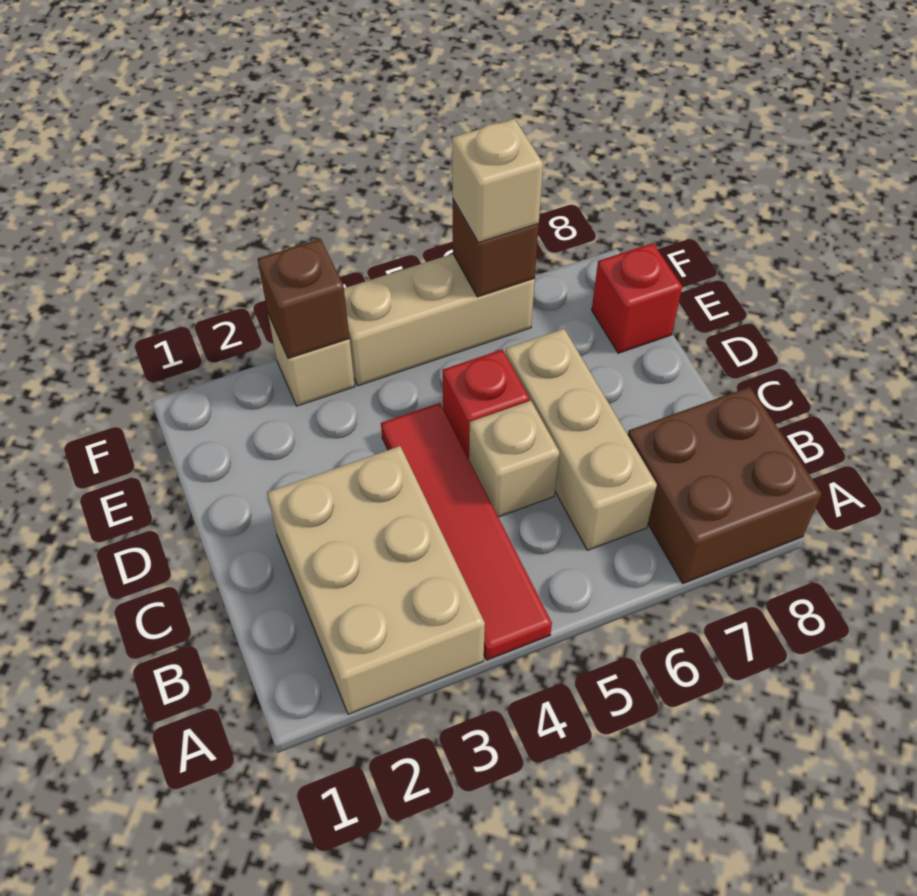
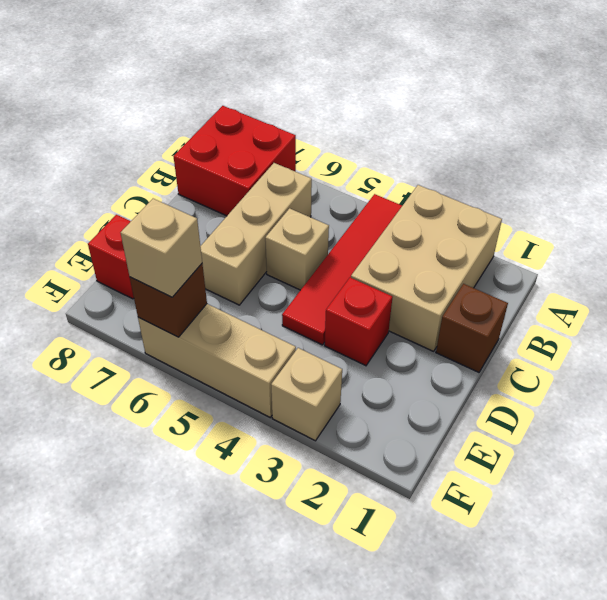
brown brick A7:B8 level 1 -> red brick A7:B8 level 1
red brick D5 level 1 -> red brick D3 level 1
brown brick F3 level 2 -> brown brick C1 level 1

